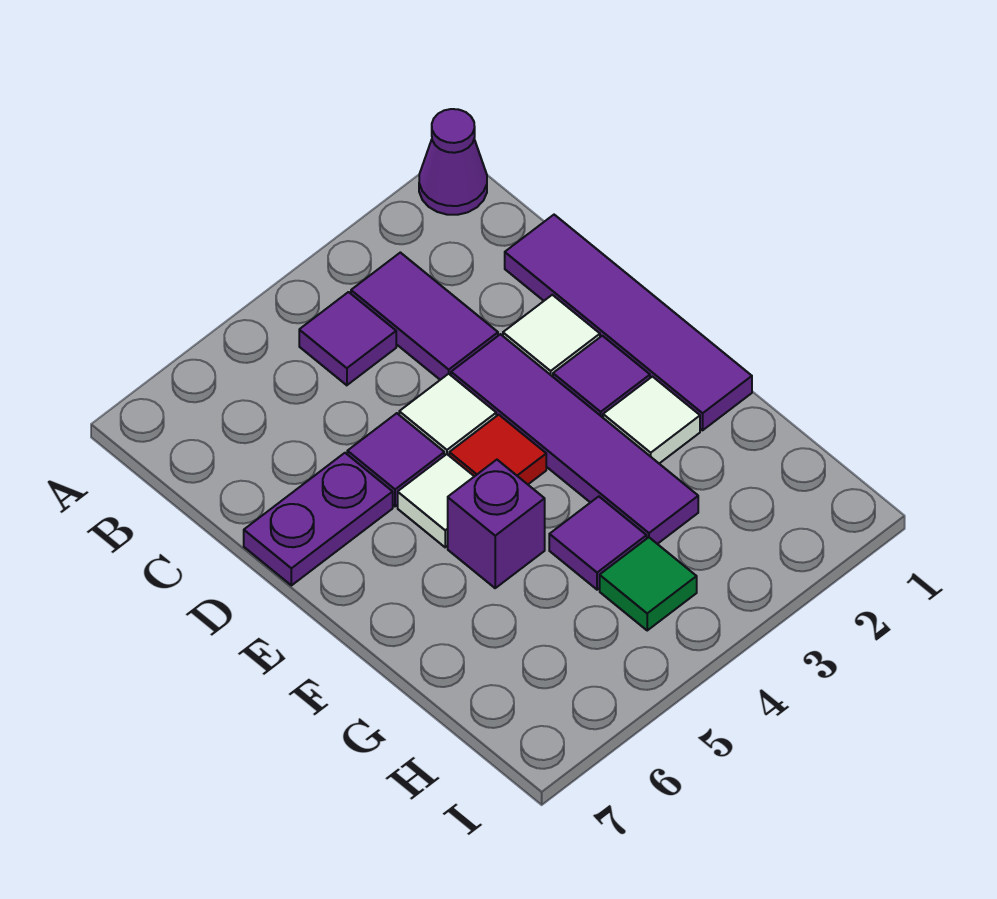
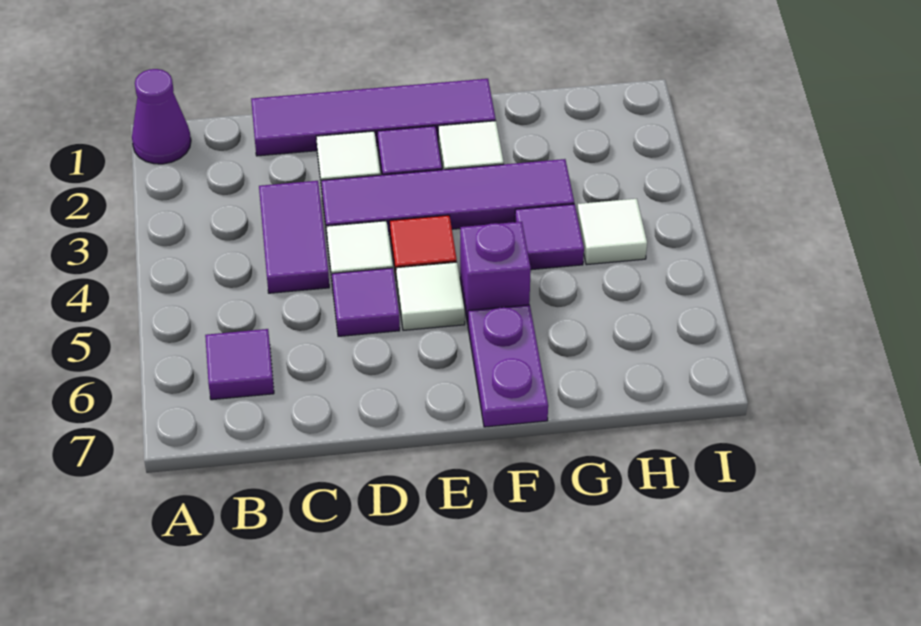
purple tile B3:C3 level 1 -> purple tile C3:C4 level 1
purple tile B4 level 1 -> purple tile B6 level 1
purple plate D6:D7 level 1 -> purple plate F6:F7 level 1
green tile H4 level 1 -> white tile H4 level 1

